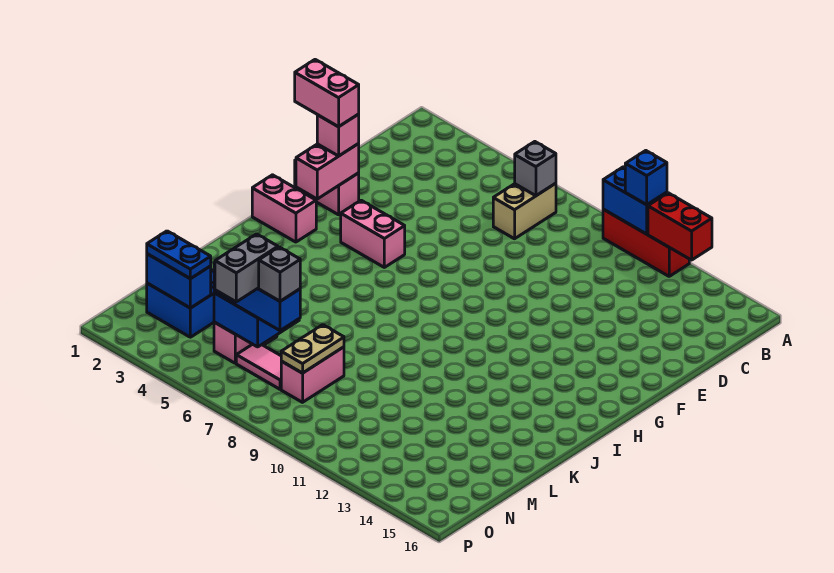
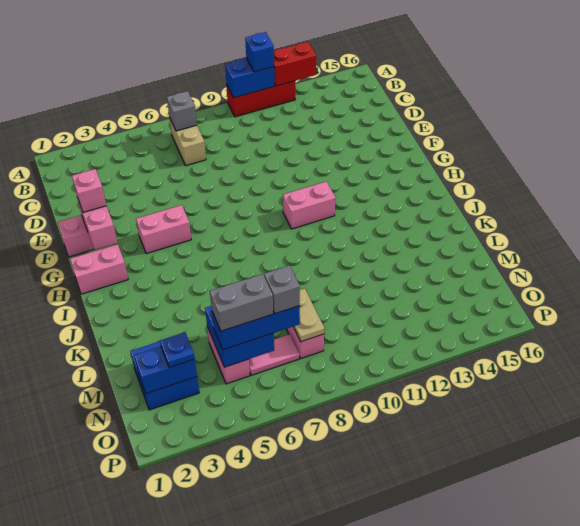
pink brick F1:F2 level 4 -> pink brick H10:H11 level 1
blue plate N2:N3 level 3 -> blue plate N3 level 3
grey brick N6:O6 level 4 -> grey brick N5:N6 level 4

